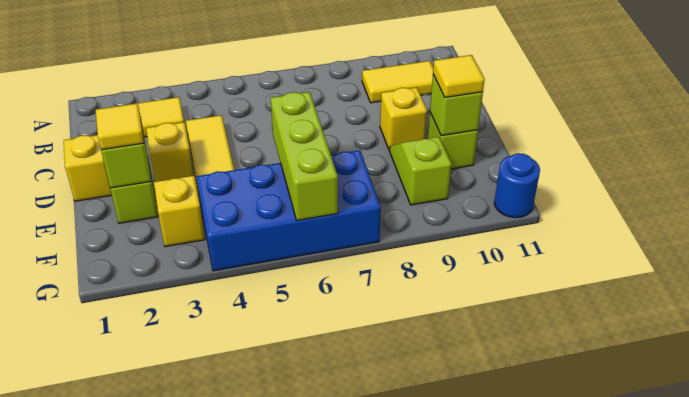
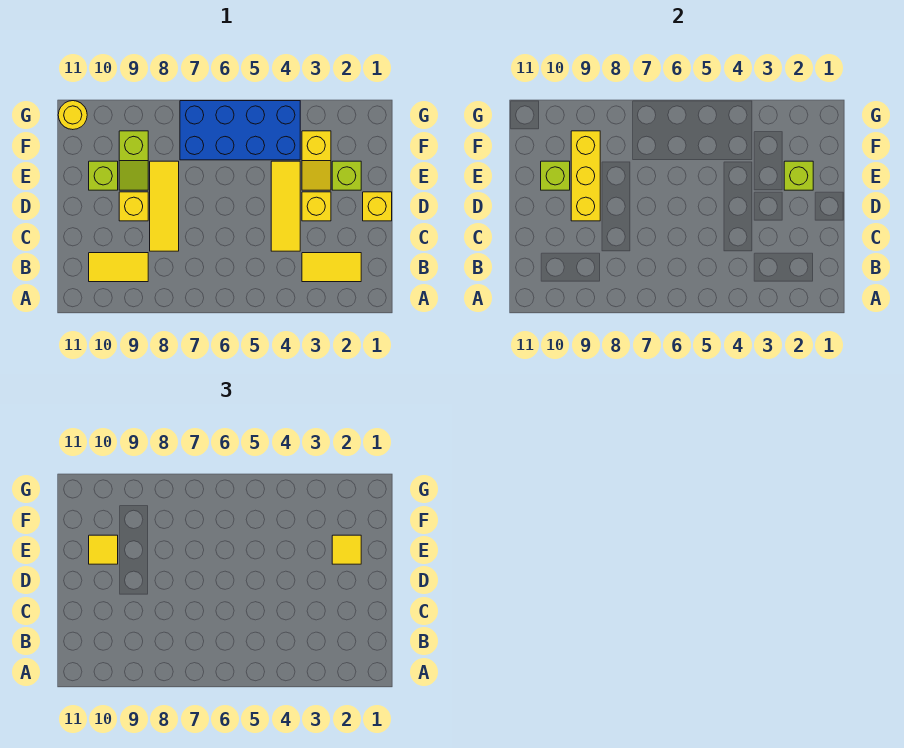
none -> yellow tile C8:E8 level 1
none -> yellow brick D9:F9 level 2
lime brick E6:G6 level 2 -> none
blue round brick G11 level 1 -> yellow round brick G11 level 1

